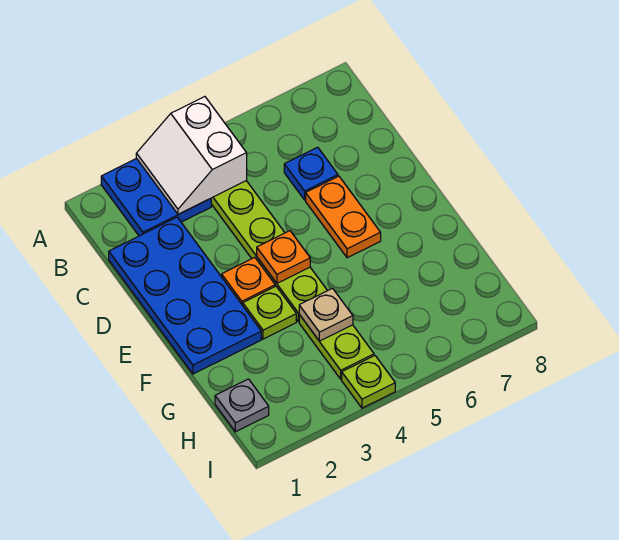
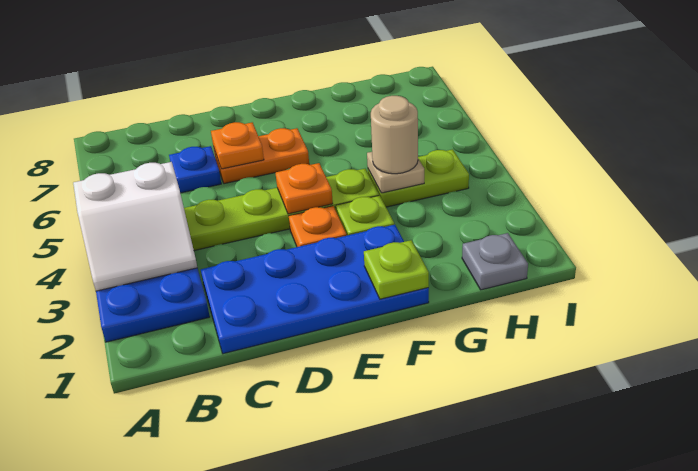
none -> orange plate D6 level 2
none -> tan round brick G4 level 3
lime plate I4 level 1 -> lime plate F1 level 2

